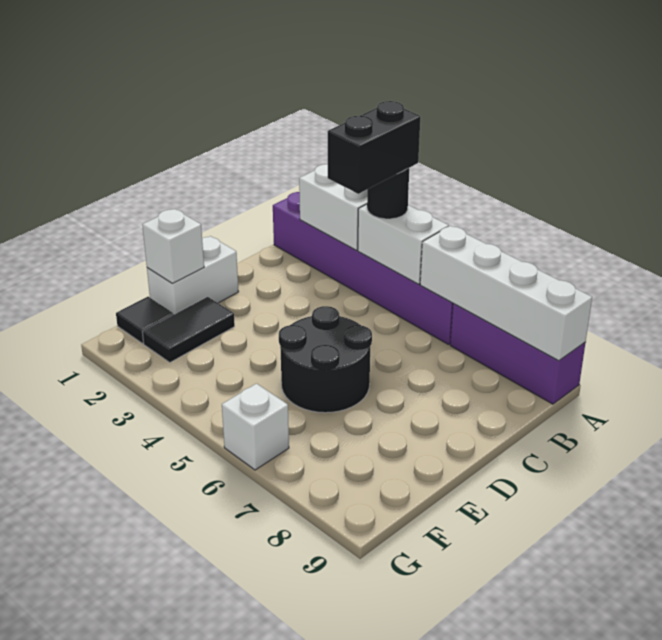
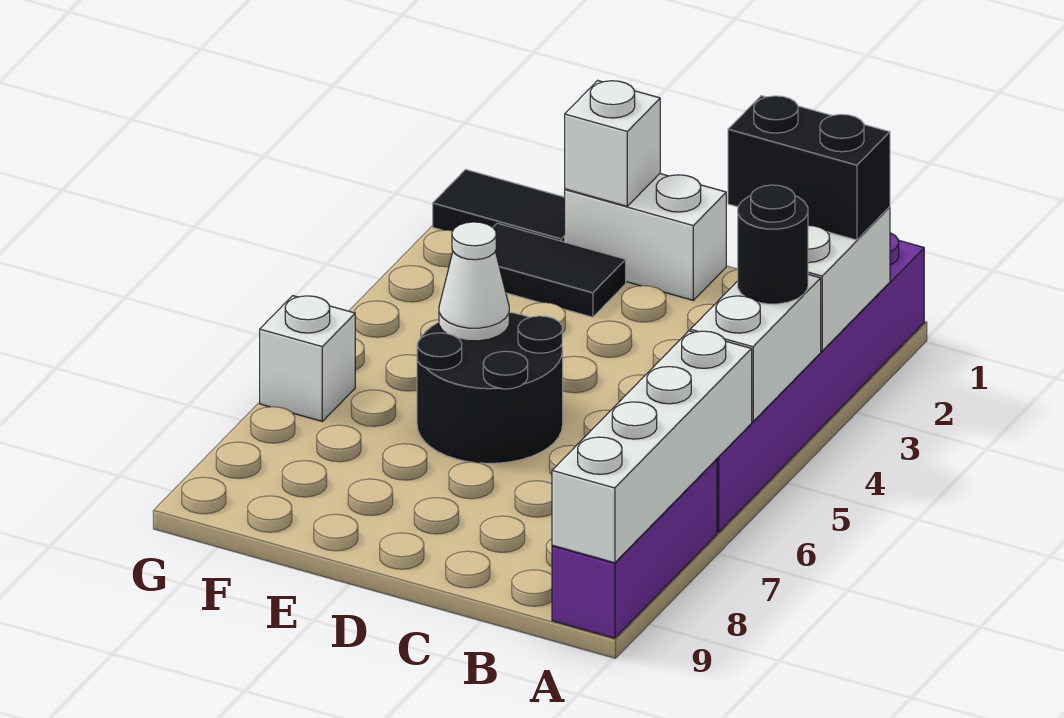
black brick A4:B4 level 4 -> black brick A2:B2 level 3
none -> white cone E5 level 2
black tile F1 level 1 -> black tile F1:G1 level 1

